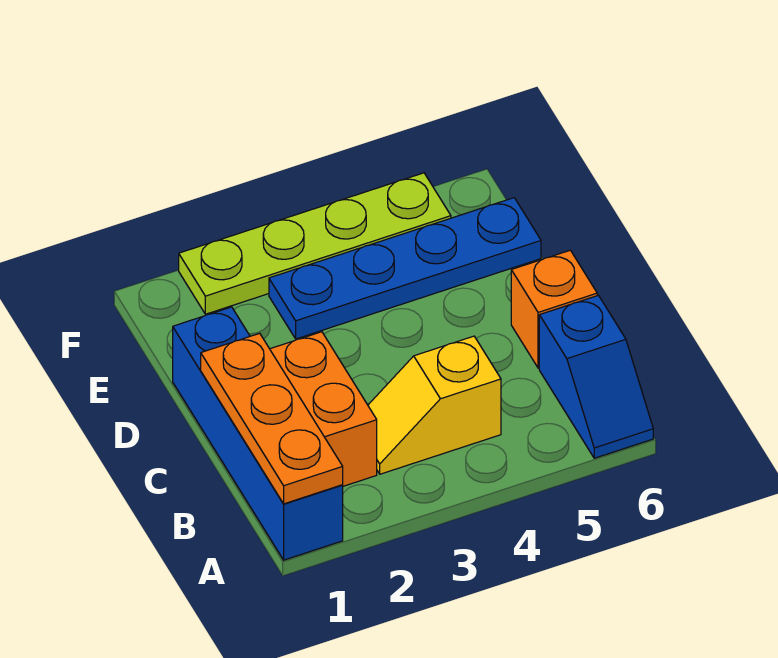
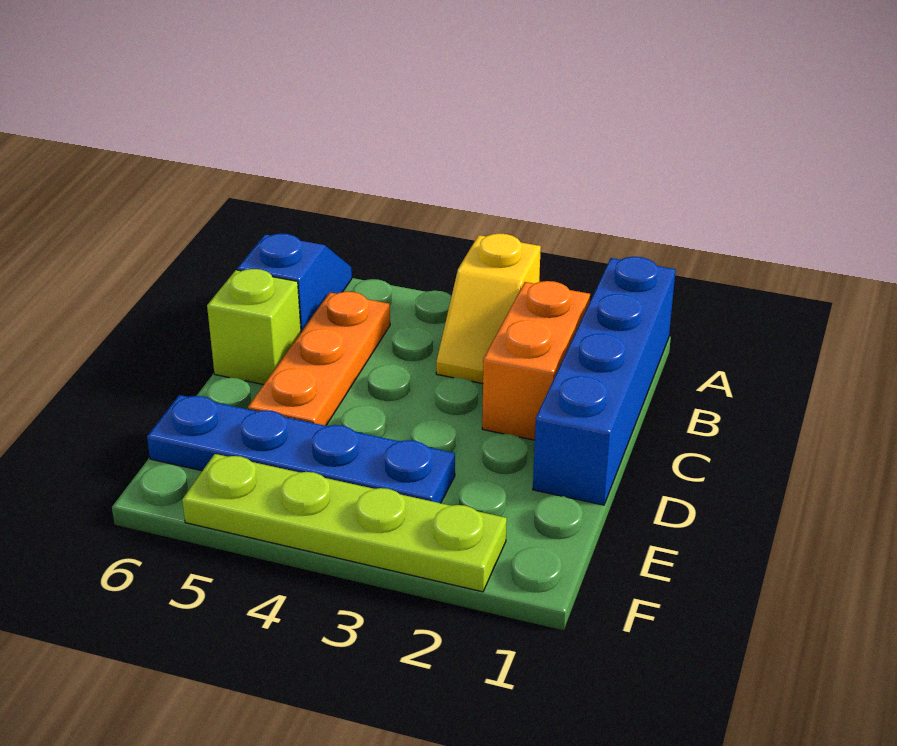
orange plate A1:C1 level 2 -> orange plate B5:D5 level 1
yellow slope B3:B4 level 1 top 4 -> yellow slope A3:B3 level 1 top A
orange brick C6 level 1 -> lime brick C6 level 1

